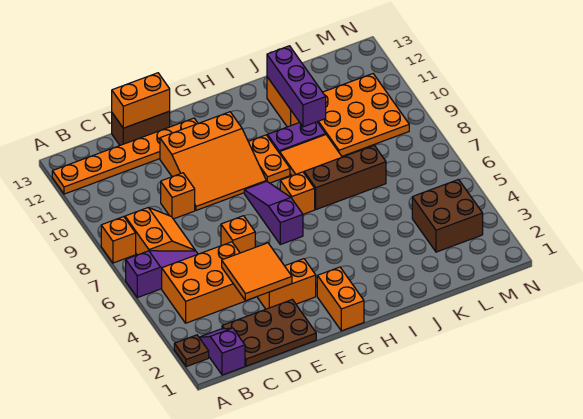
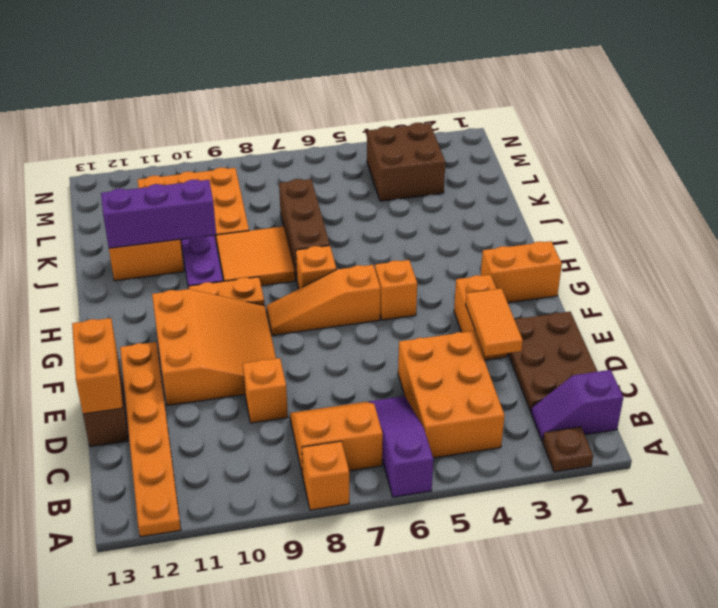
orange tile D3:E4 level 2 -> orange tile D3:E3 level 2
orange brick E6 level 1 -> orange brick G5 level 1
purple slope G6:G8 level 1 top 6 -> orange slope G6:G8 level 1 top 6

